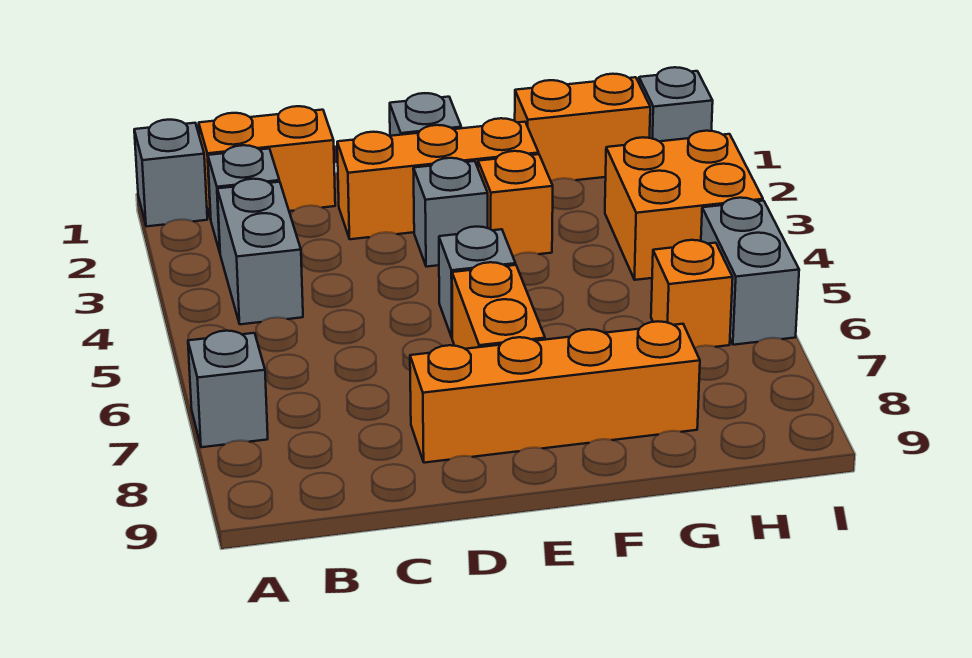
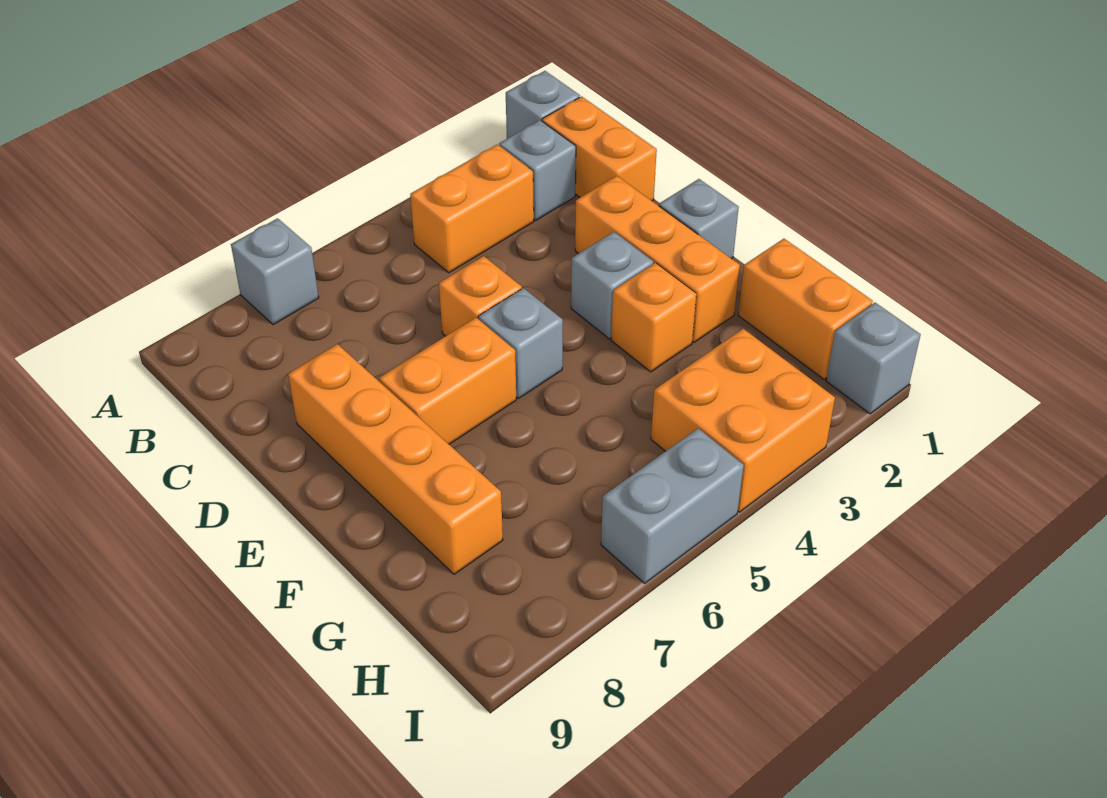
grey brick B3:B4 level 1 -> orange brick B3:B4 level 1
orange brick H6 level 1 -> orange brick D5 level 1

